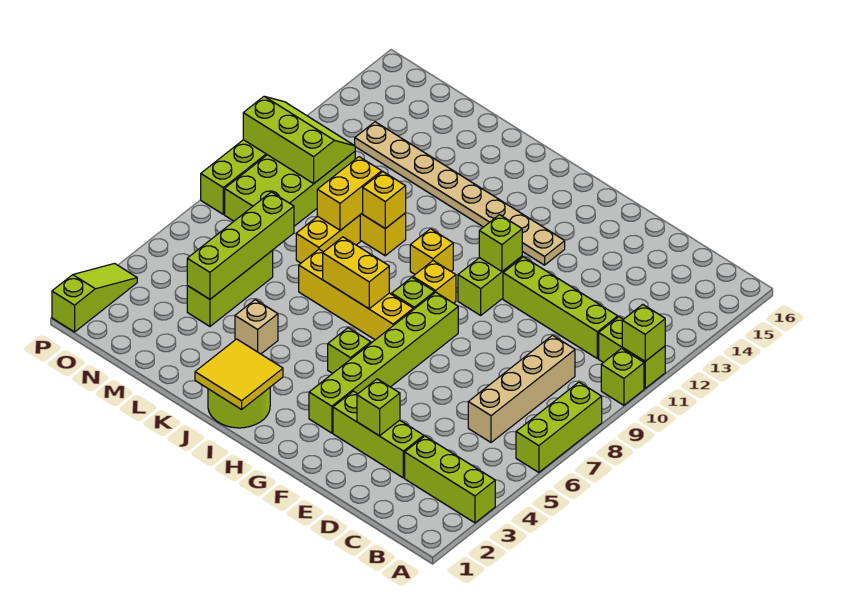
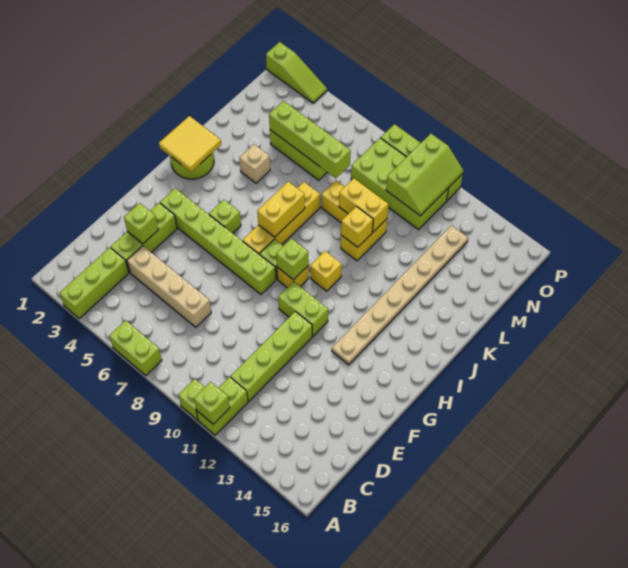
lime brick A6:A8 level 1 -> lime brick A6:A7 level 1
tan brick C6:C9 level 1 -> tan brick D4:D7 level 1
lime brick G11 level 2 -> lime brick H9 level 2

